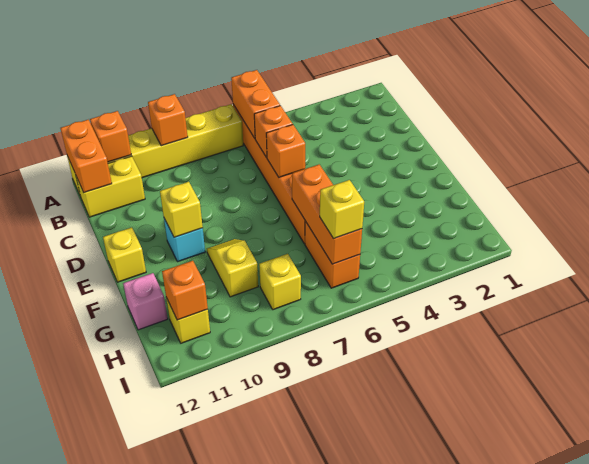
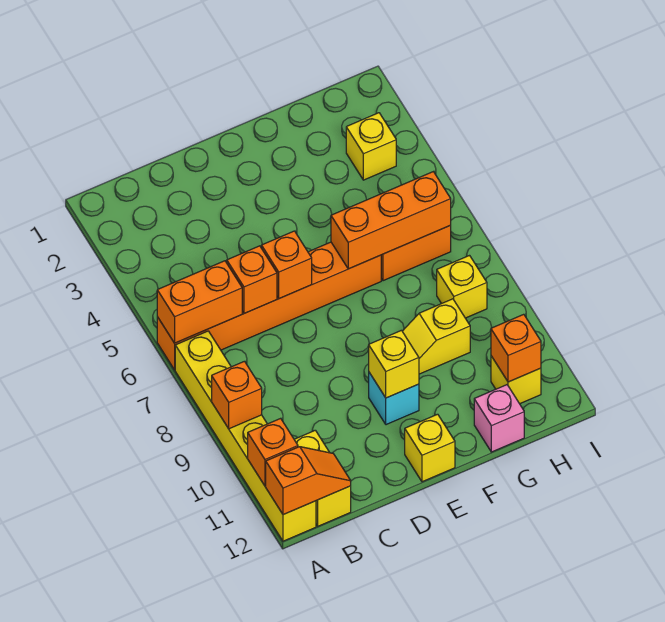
orange brick A12:B12 level 2 -> orange slope A12:B12 level 2 top A
yellow brick H6 level 3 -> yellow brick H3 level 1

